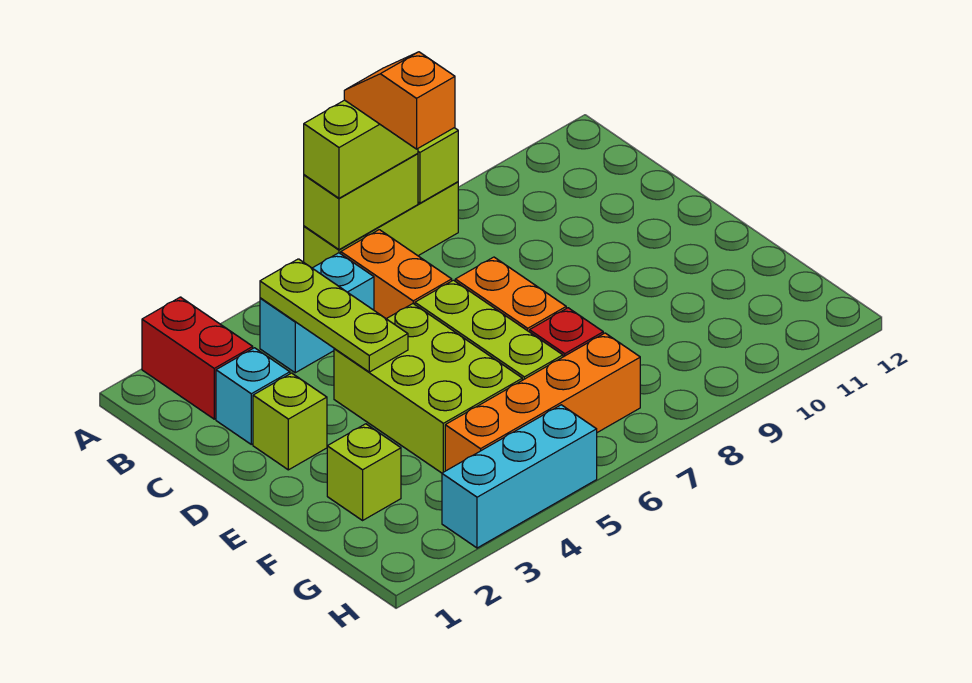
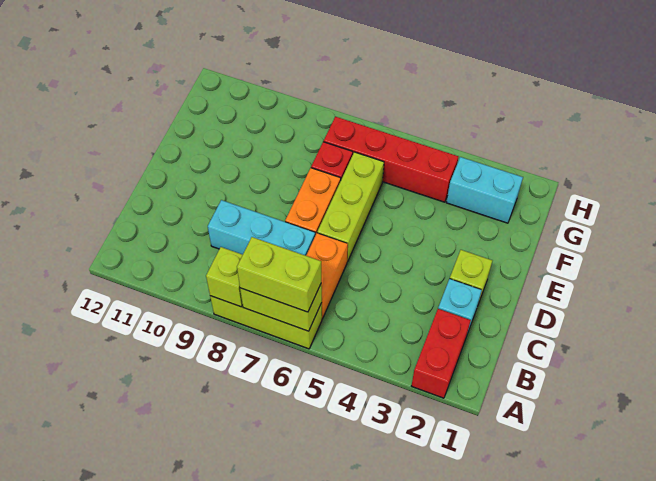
orange slope A7:B7 level 4 top B -> none
cyan brick B4:B5 level 1 -> cyan brick G2:G3 level 1
lime plate B4:D4 level 2 -> none
lime brick D4:F5 level 1 -> none
lime brick F2 level 1 -> none
orange brick G4:G7 level 1 -> red brick G4:G7 level 1
cyan brick H3:H5 level 1 -> cyan brick C7:C9 level 1

